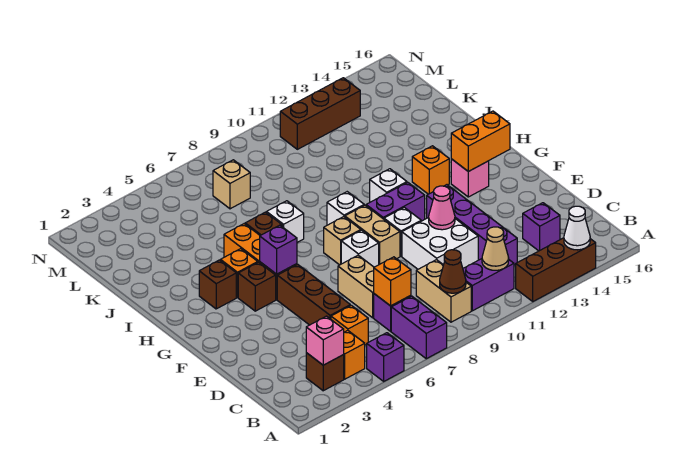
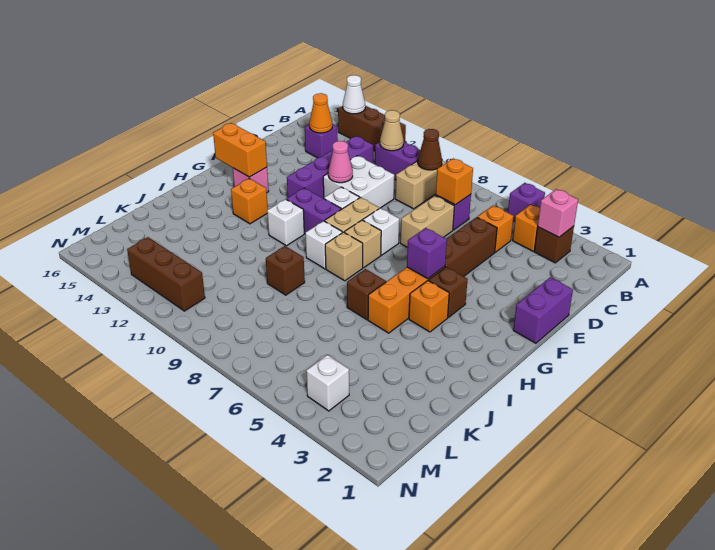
purple brick A7:B7 level 1 -> purple brick E1:F1 level 1
none -> orange cone C14 level 2
brown brick H3 level 1 -> brown brick J9 level 1
white brick I7 level 1 -> white brick M4 level 1
tan brick L7 level 1 -> tan brick H8 level 1

